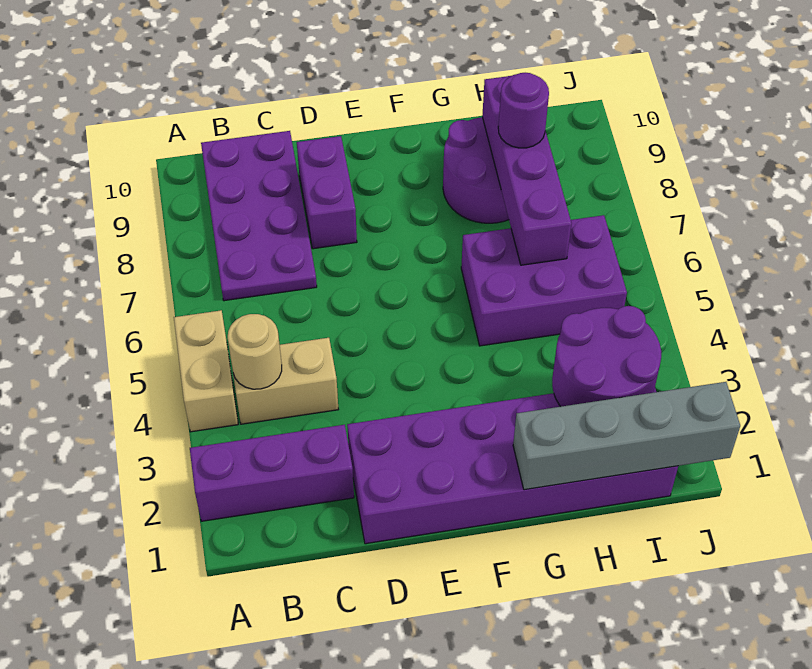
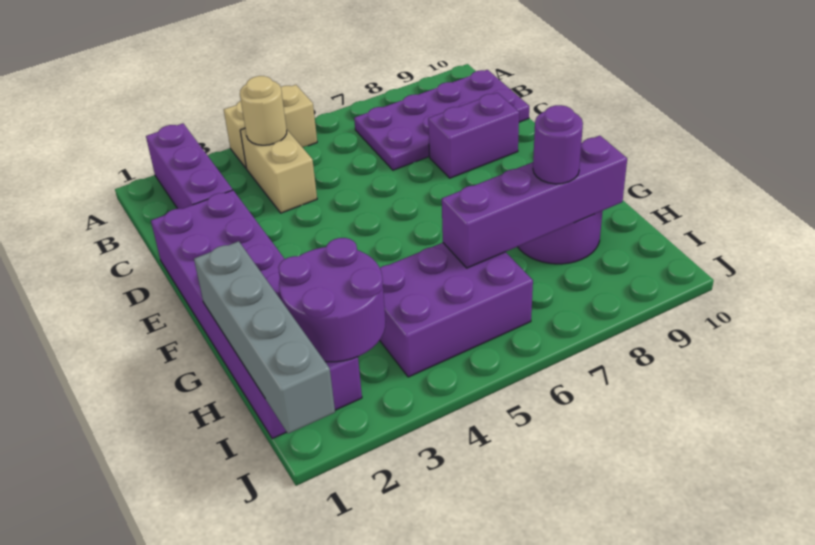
purple brick G5:I6 level 1 -> purple brick H4:I6 level 1

